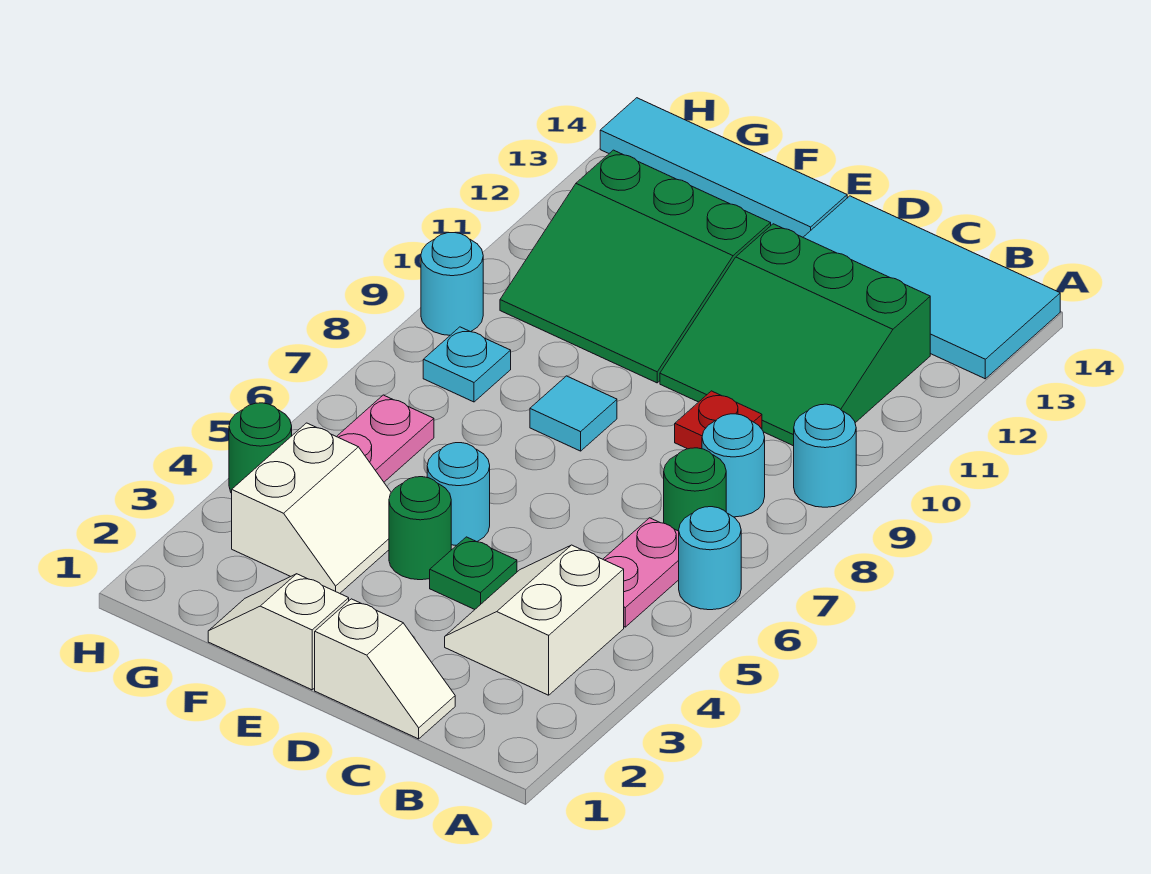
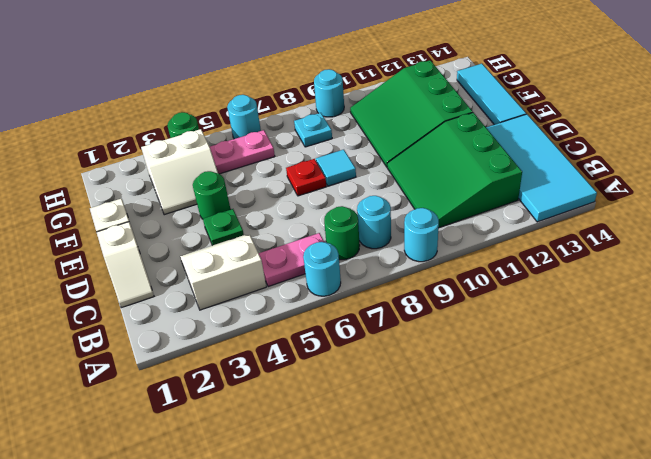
red plate C9 level 1 -> red plate E7 level 1
cyan round brick E5 level 1 -> cyan round brick H6 level 1
cyan tile E14:H14 level 1 -> cyan tile E14:G14 level 1

